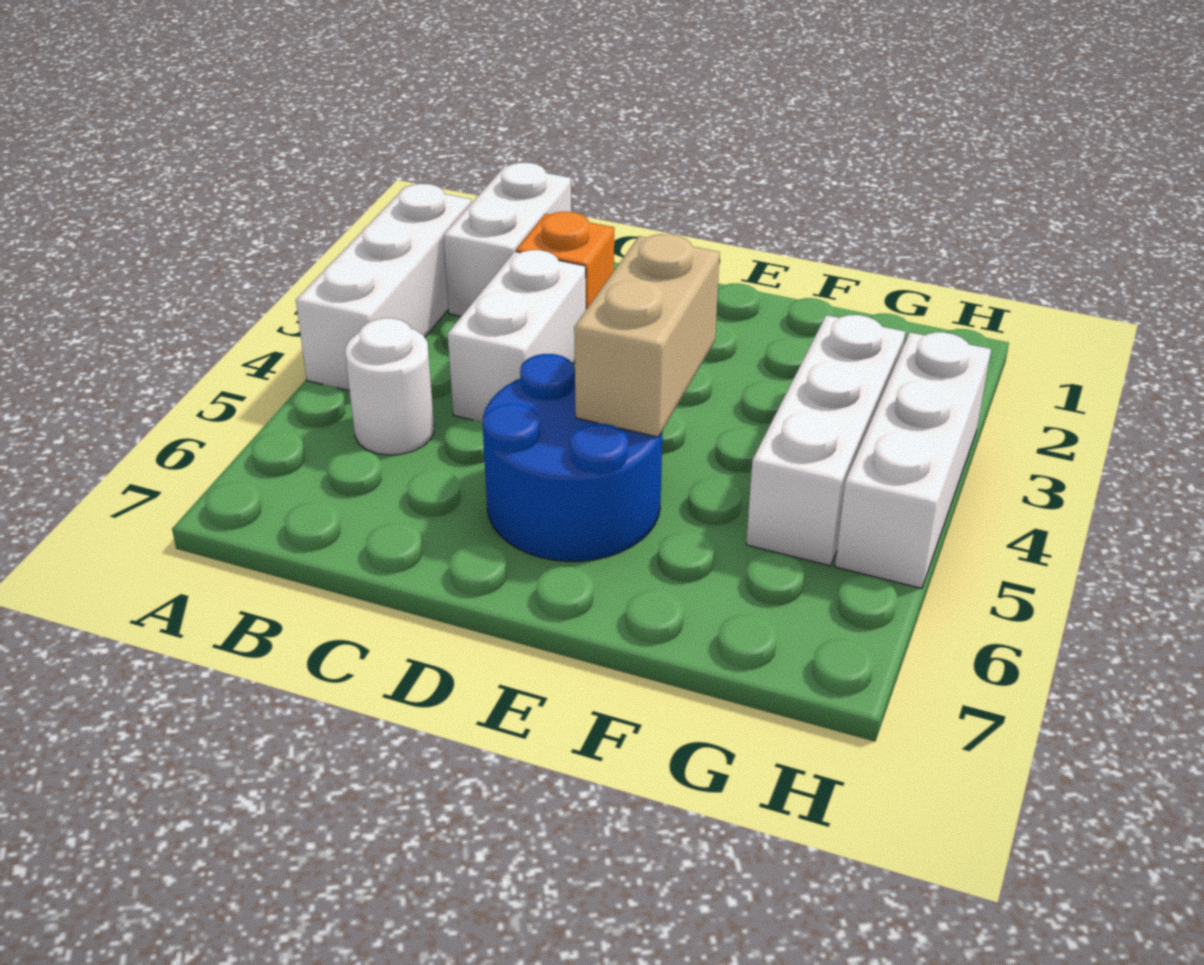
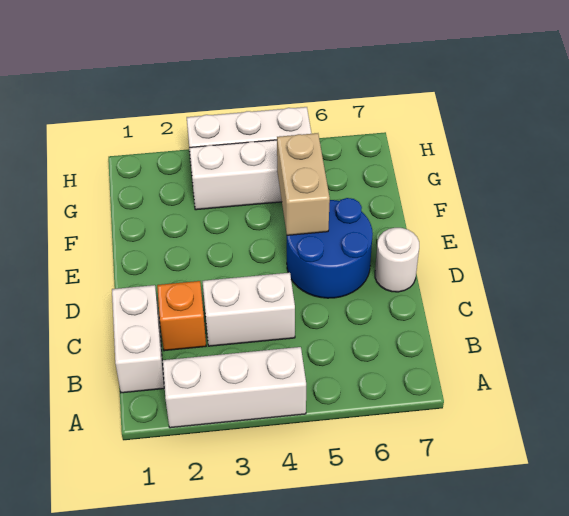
white brick B1:B2 level 1 -> white brick B1:C1 level 1
white round brick B5 level 1 -> white round brick D7 level 1
tan brick E4:E5 level 2 -> tan brick E5:F5 level 2

